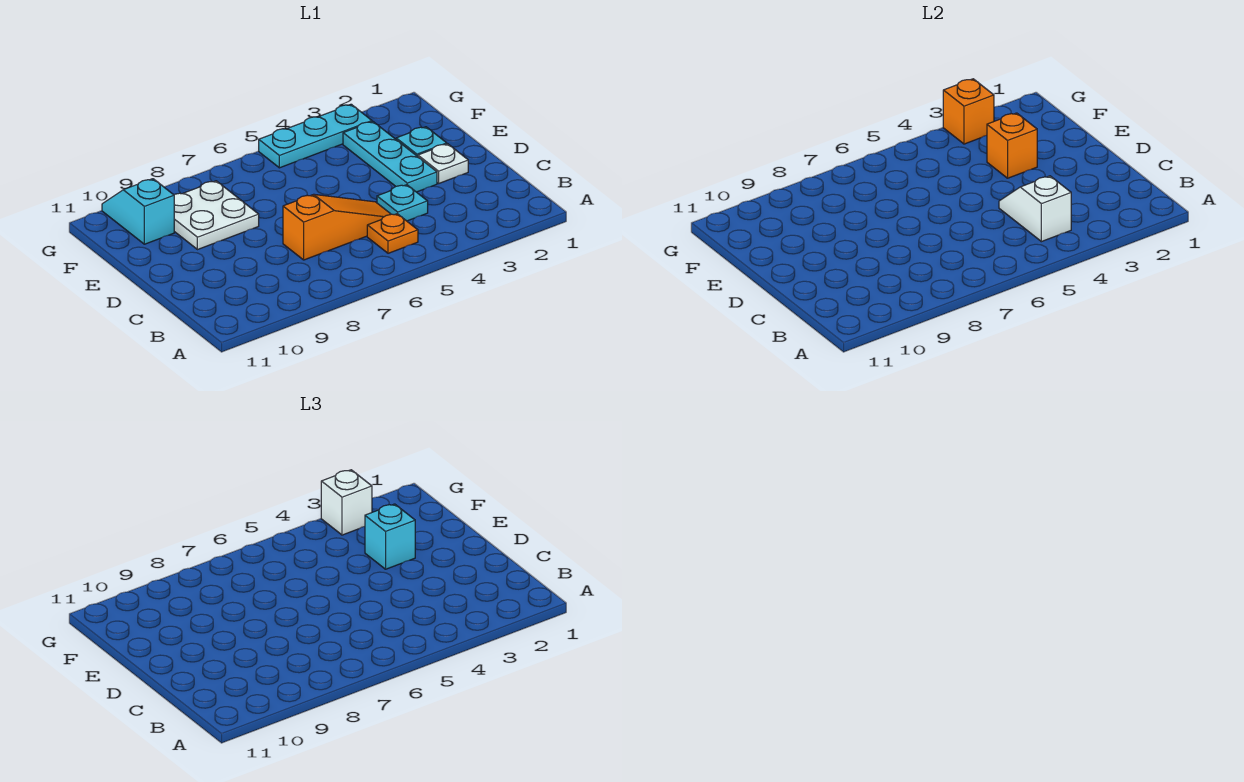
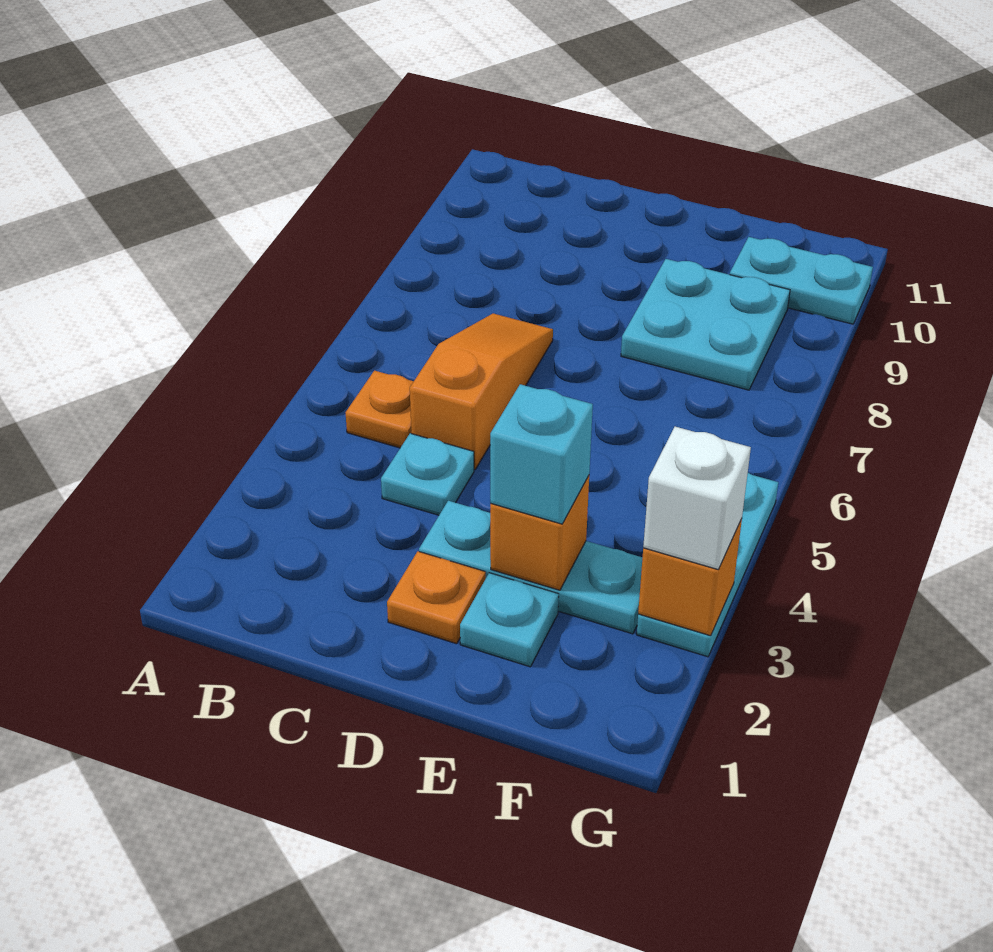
white slope B4:C4 level 2 top B -> none
orange slope C5:C7 level 1 top 7 -> orange slope C5:C7 level 1 top 5
white plate D2 level 1 -> orange plate D2 level 1
white plate E8:F9 level 1 -> cyan plate E8:F9 level 1
cyan slope F10:G10 level 1 top F -> cyan plate F10:G10 level 1

